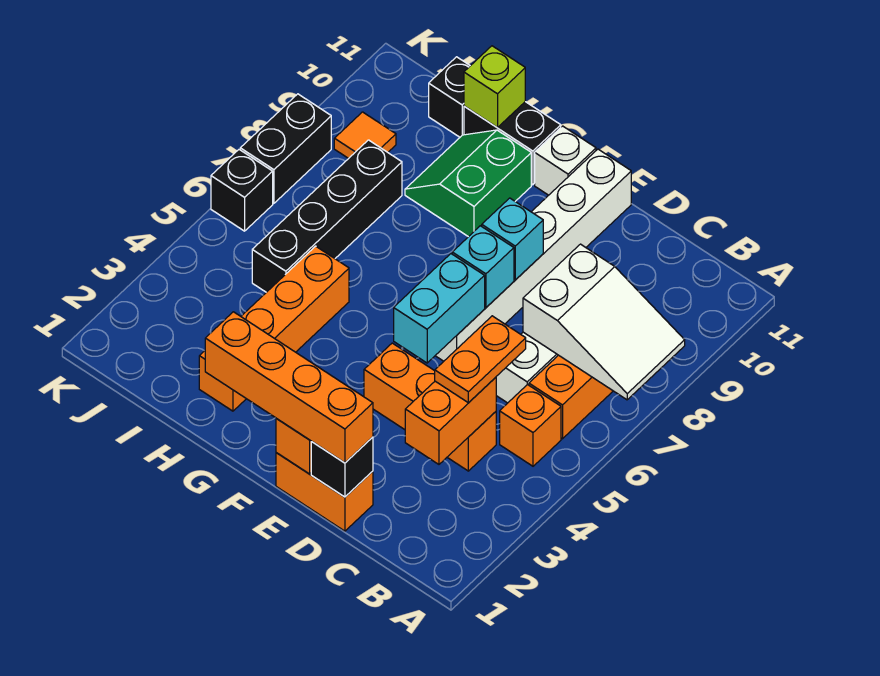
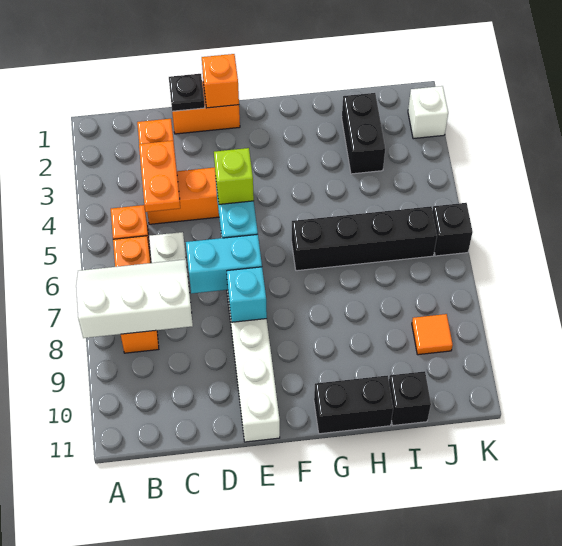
white slope A7:C8 level 2 top C -> white slope A7:C8 level 2 top 8
black brick D1 level 2 -> black plate D1 level 2
orange brick D1:G1 level 3 -> none
cyan brick E7 level 2 -> cyan brick D7:E7 level 2
white brick F11 level 1 -> white brick K2 level 1
green slope G9:H10 level 1 top G -> none
orange brick H2:H5 level 1 -> none
lime brick H11 level 2 -> lime brick E5 level 3
black brick I5:I8 level 1 -> black brick G6:J6 level 1
black brick K7:K8 level 1 -> black brick I2:I3 level 1

